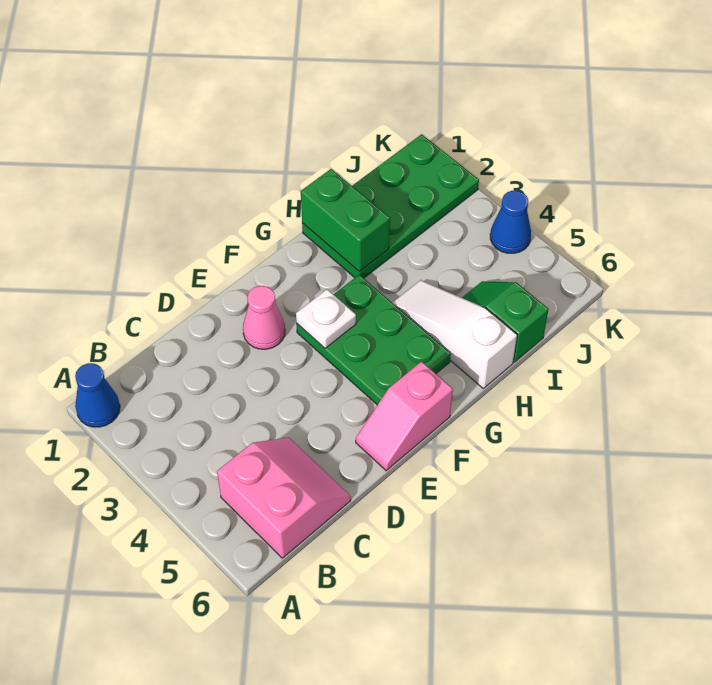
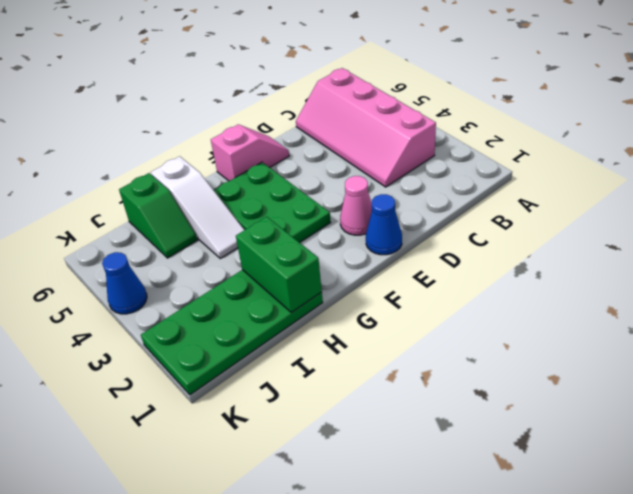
blue cone A1 level 1 -> blue cone E1 level 1
pink slope B5:C6 level 1 top B -> pink slope B3:C6 level 1 top B
white plate F3 level 2 -> none

